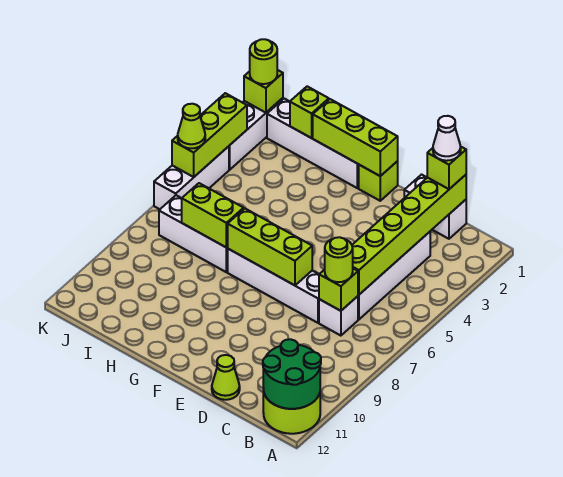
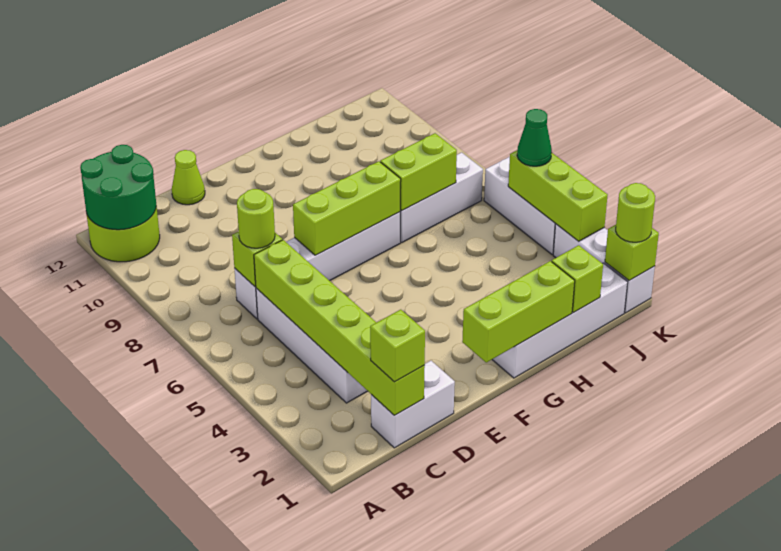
white cone C1 level 4 -> none
lime brick F1 level 1 -> none
lime cone K5 level 3 -> green cone K5 level 3

